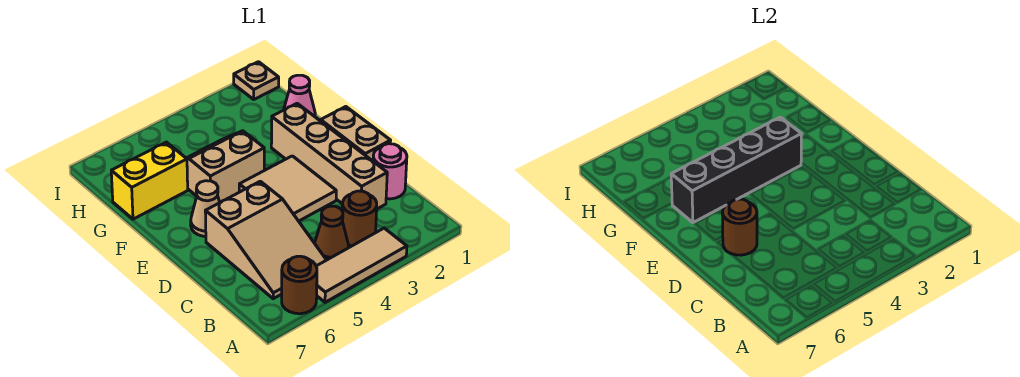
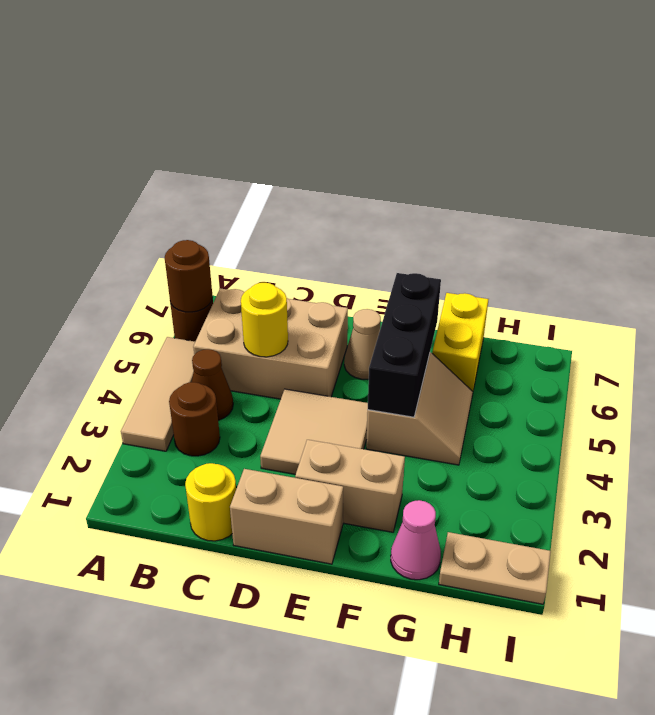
tan slope B5:D6 level 1 top D -> tan brick B5:D6 level 1
pink round brick C1 level 1 -> yellow round brick C1 level 1
tan brick C2:F2 level 1 -> tan brick E2:F2 level 1
none -> yellow round brick C5 level 2
brown round brick D6 level 2 -> brown round brick A6 level 2
black brick F3:F6 level 2 -> black brick F4:F6 level 2
tan plate I1 level 1 -> tan plate H1:I1 level 1

